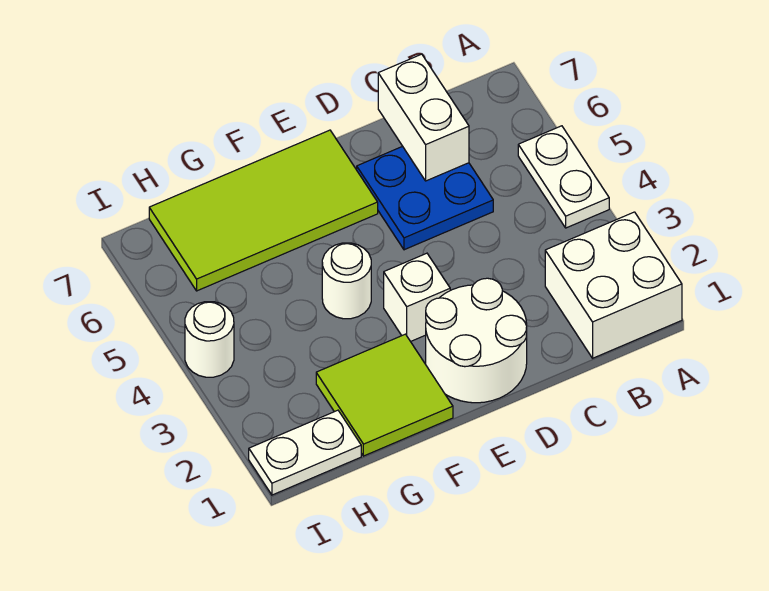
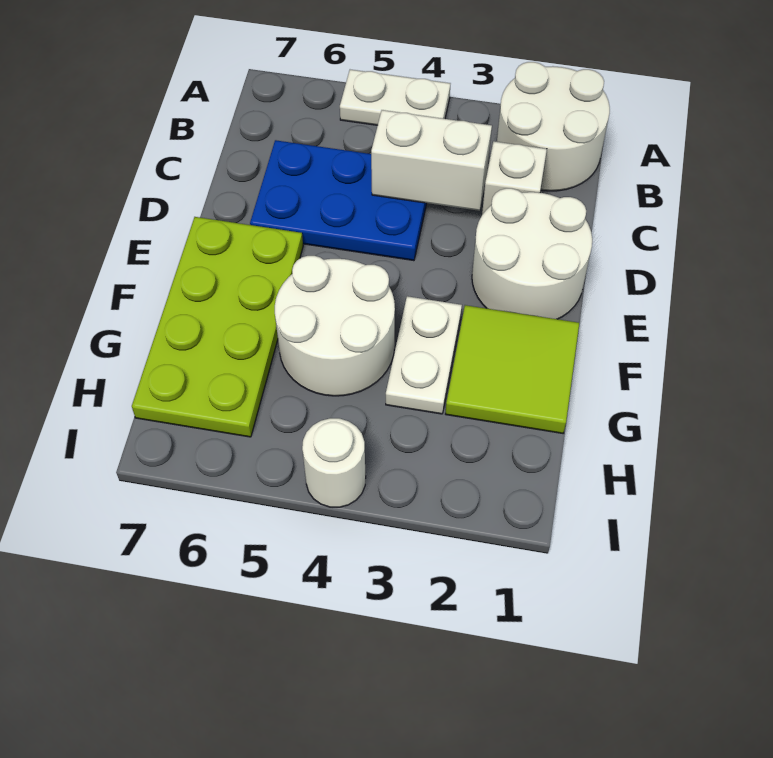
white brick A1:B2 level 1 -> white round brick A1:B2 level 1
blue plate C5:D6 level 1 -> blue plate C4:D6 level 1
white brick C6:C7 level 2 -> white brick C3:C4 level 2
white brick E3 level 1 -> white brick C2 level 1
lime tile E6:H7 level 1 -> lime plate E6:H7 level 1
white round brick F4 level 1 -> white round brick F4:G5 level 1
white plate H1:I1 level 1 -> white plate F3:G3 level 1

